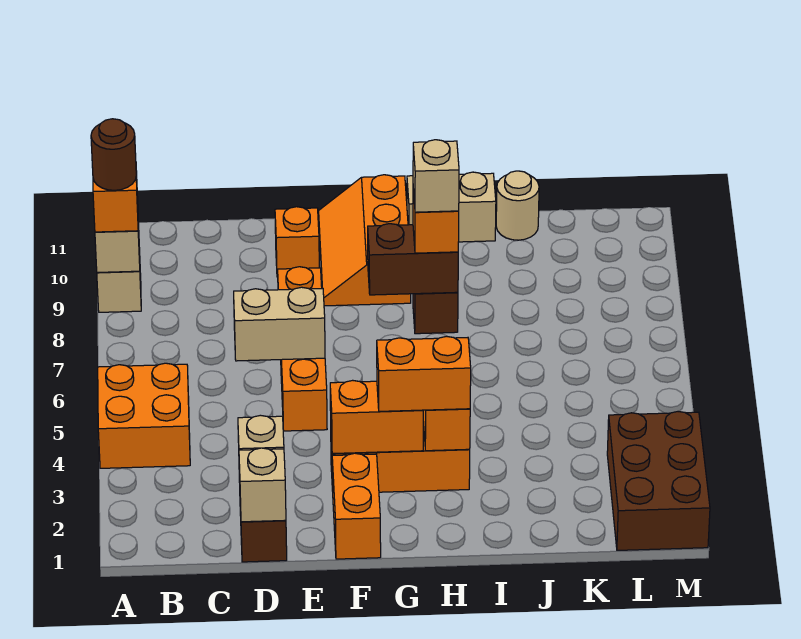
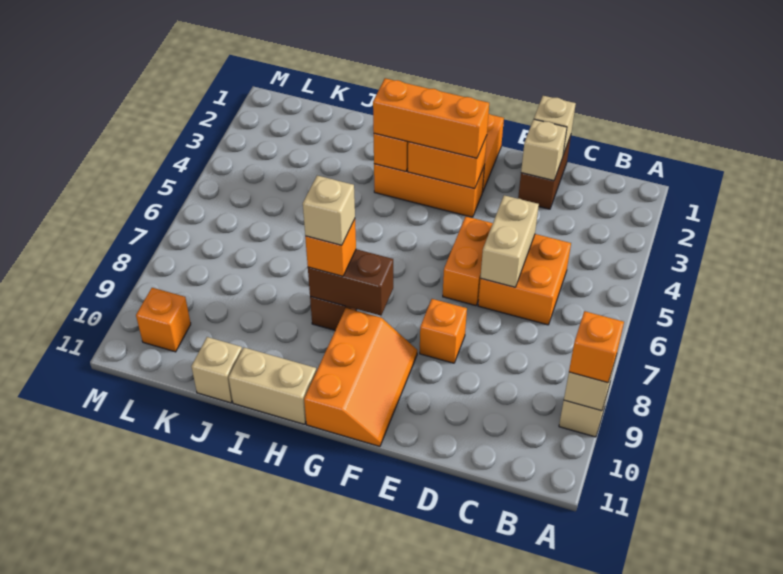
orange brick A4:B5 level 1 -> orange brick C5:D6 level 1
brown round brick A9 level 4 -> none
tan brick D6:E6 level 2 -> tan brick D5:D6 level 2
orange brick E10 level 1 -> orange brick L10 level 1
orange brick G3:H3 level 3 -> orange brick F3:H3 level 3
tan round brick J11 level 1 -> tan brick J11 level 1
brown brick L1:M3 level 1 -> none

